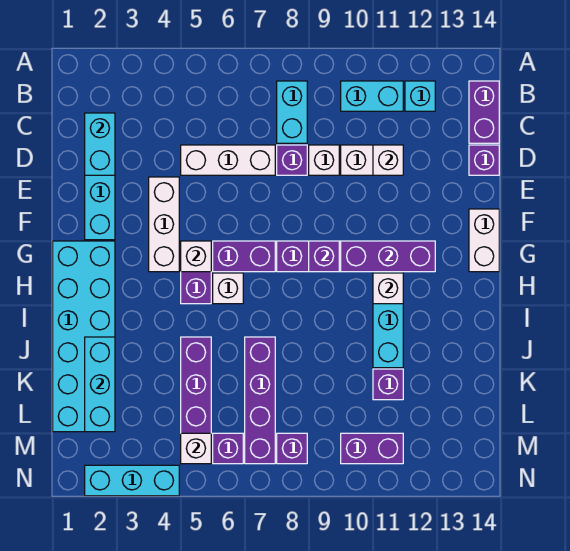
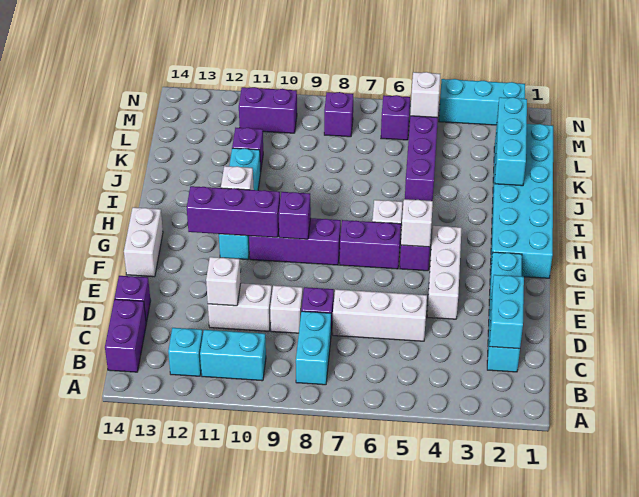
purple brick J7:M7 level 1 -> none

